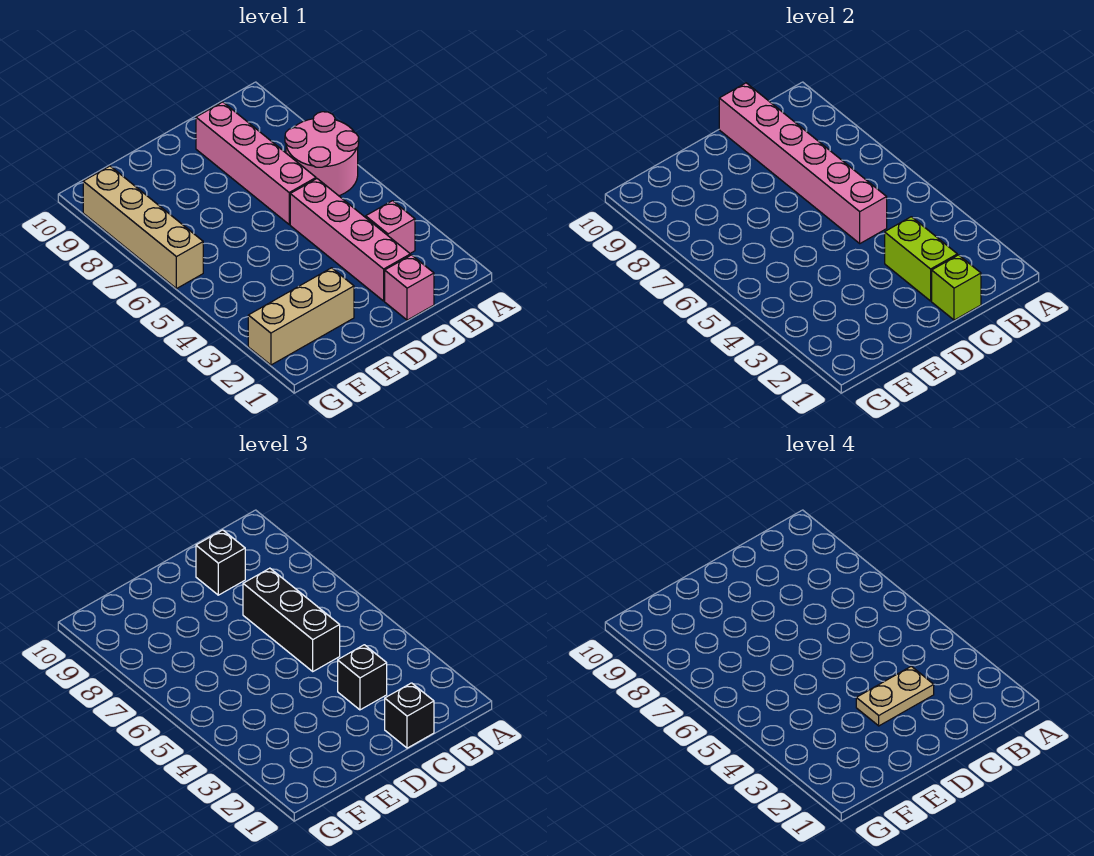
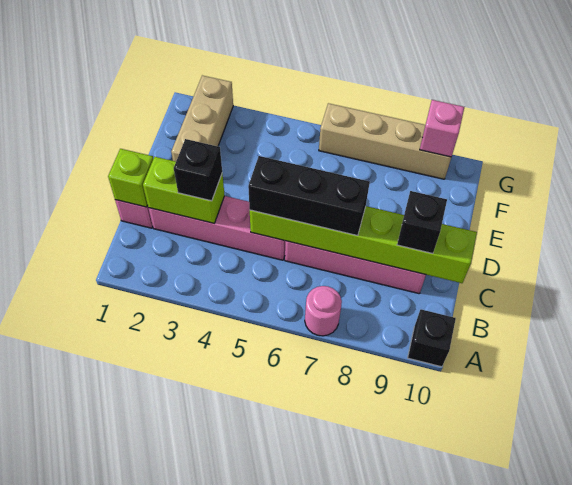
pink round brick A6:B7 level 1 -> pink round brick A7 level 1
pink brick B3 level 1 -> pink brick G9 level 2
black brick C1 level 3 -> black brick A10 level 1
tan plate C3:D3 level 4 -> none
pink brick C5:C10 level 2 -> lime brick C5:C10 level 2

